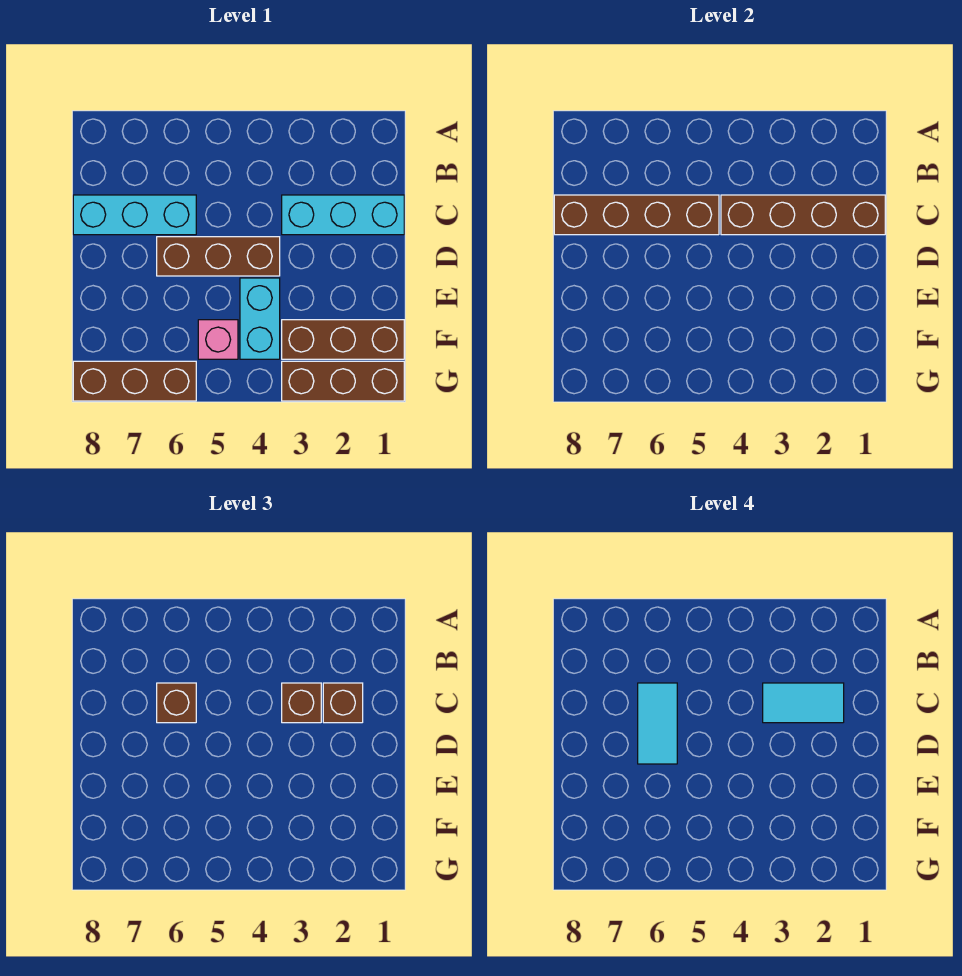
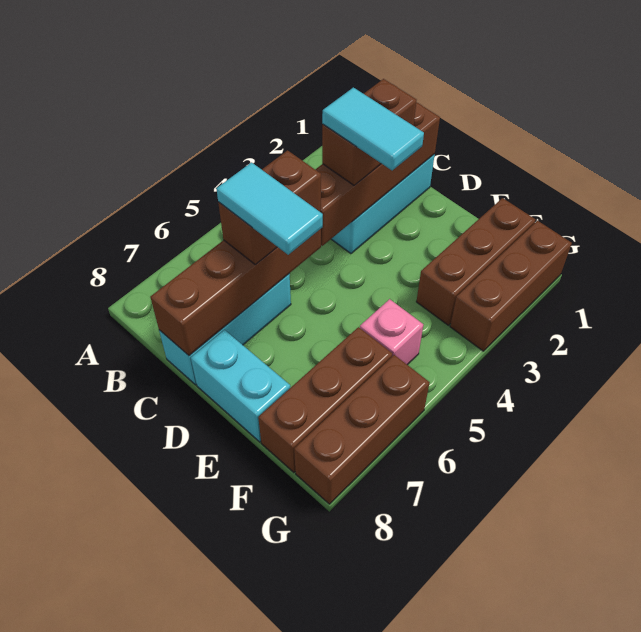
cyan tile C2:C3 level 4 -> cyan tile C3:D3 level 4
brown brick C6 level 3 -> brown brick C5:C6 level 3
brown brick D4:D6 level 1 -> brown brick F6:F8 level 1
cyan brick E4:F4 level 1 -> cyan brick D8:E8 level 1

